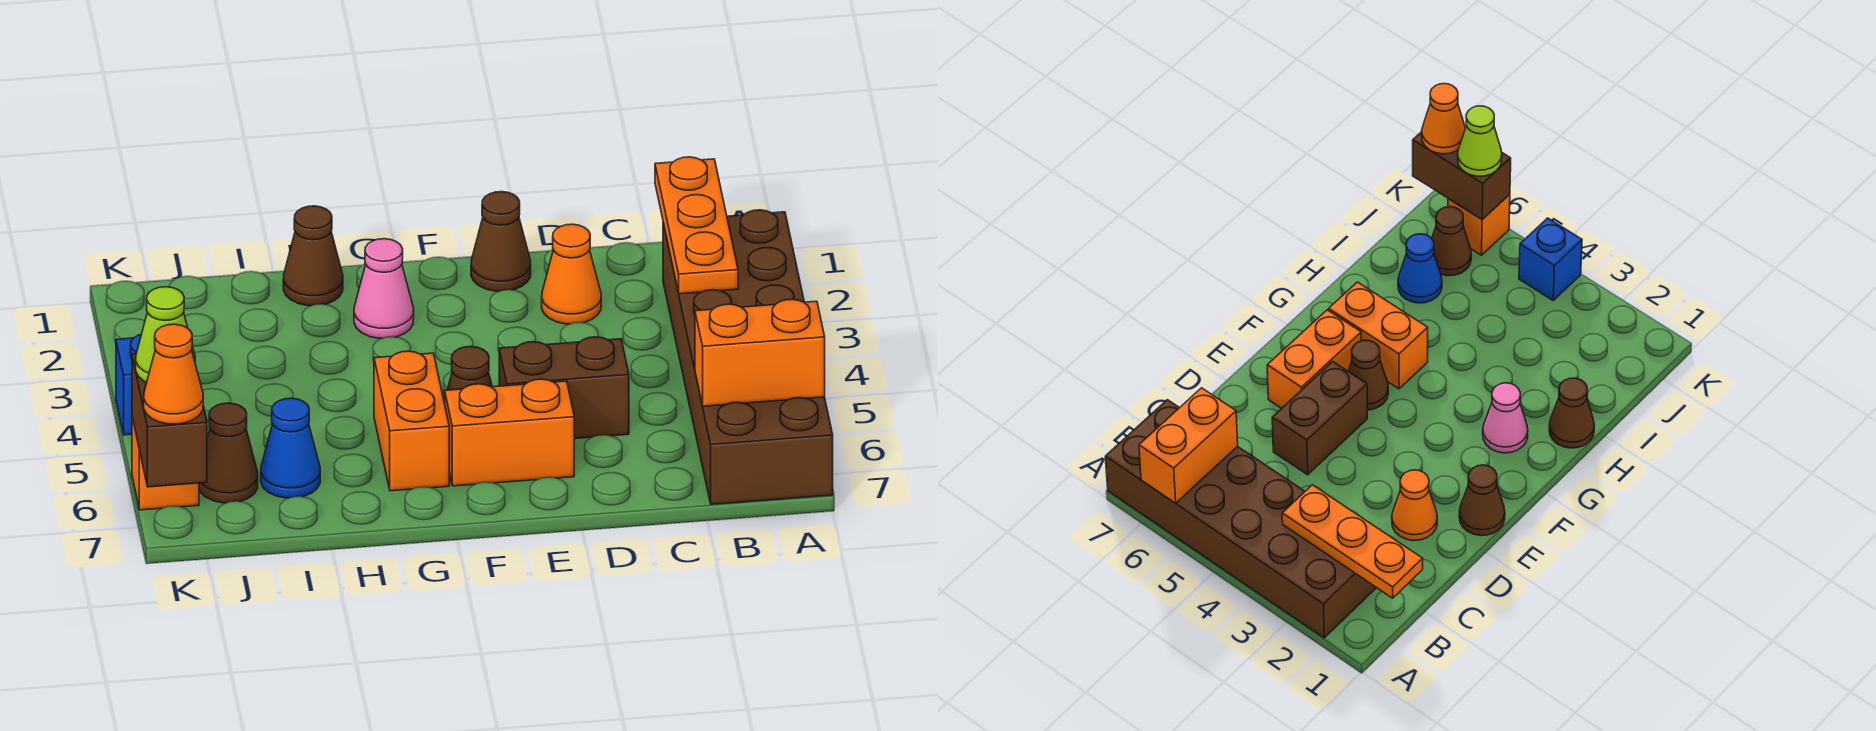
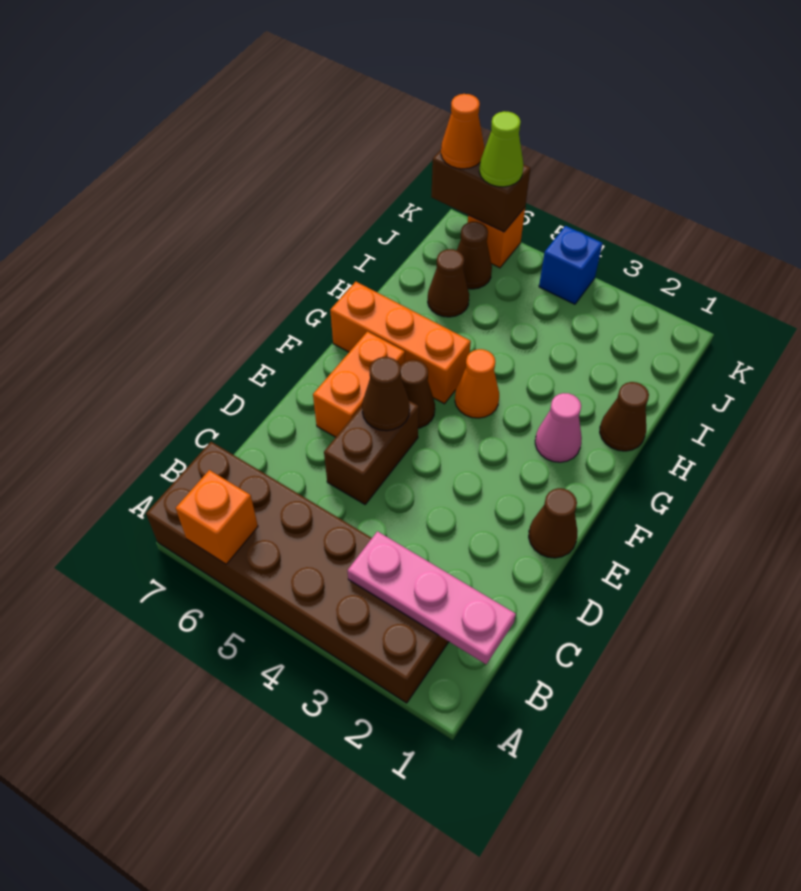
orange brick A6:B6 level 2 -> orange brick A6 level 2
orange plate B1:B3 level 2 -> pink plate B1:B3 level 2
orange cone D2 level 1 -> orange cone G4 level 1
none -> brown cone E5 level 2
orange brick G5:G6 level 1 -> orange brick G5:G7 level 1
blue cone I6 level 1 -> brown cone I6 level 1

